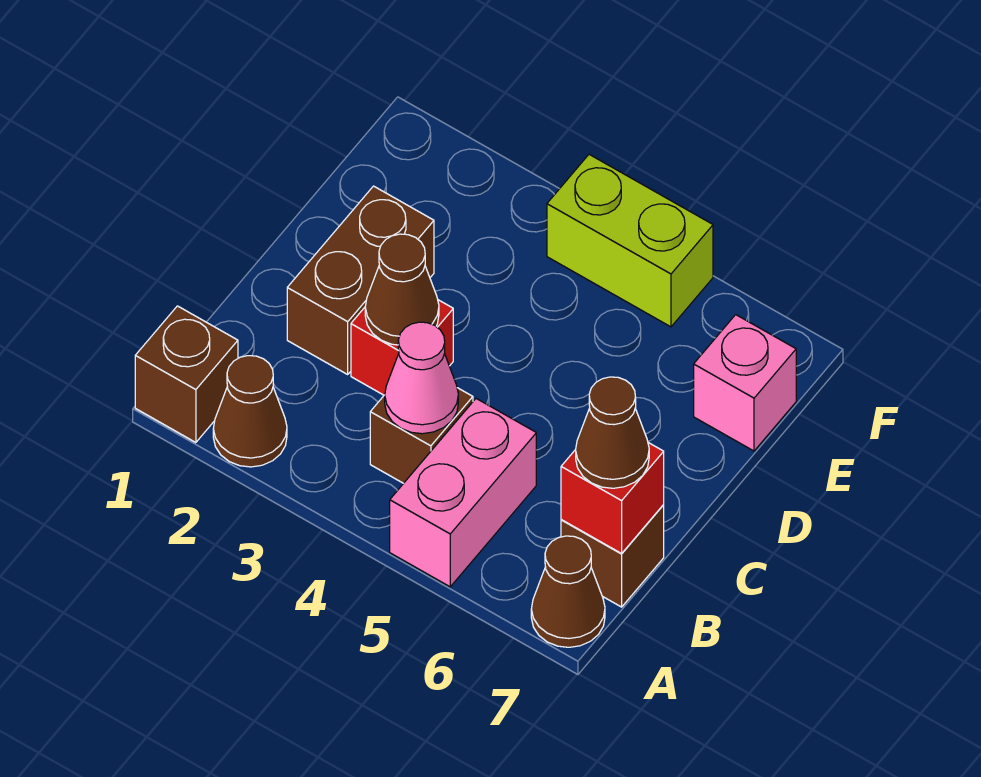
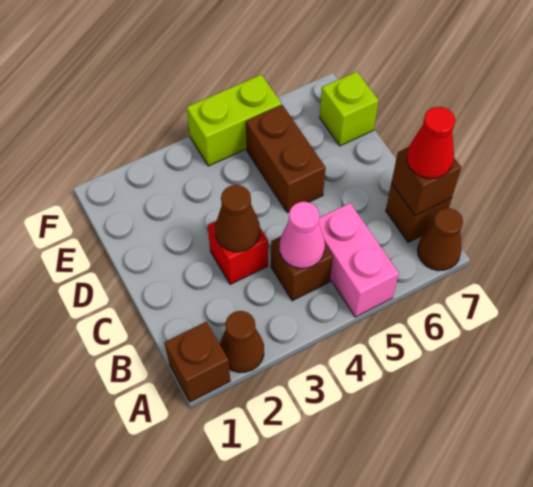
red brick B7 level 2 -> brown brick B7 level 2
brown cone B7 level 3 -> red cone B7 level 3
brown brick C2:D2 level 1 -> brown brick D5:E5 level 1
pink brick E7 level 1 -> lime brick E7 level 1

